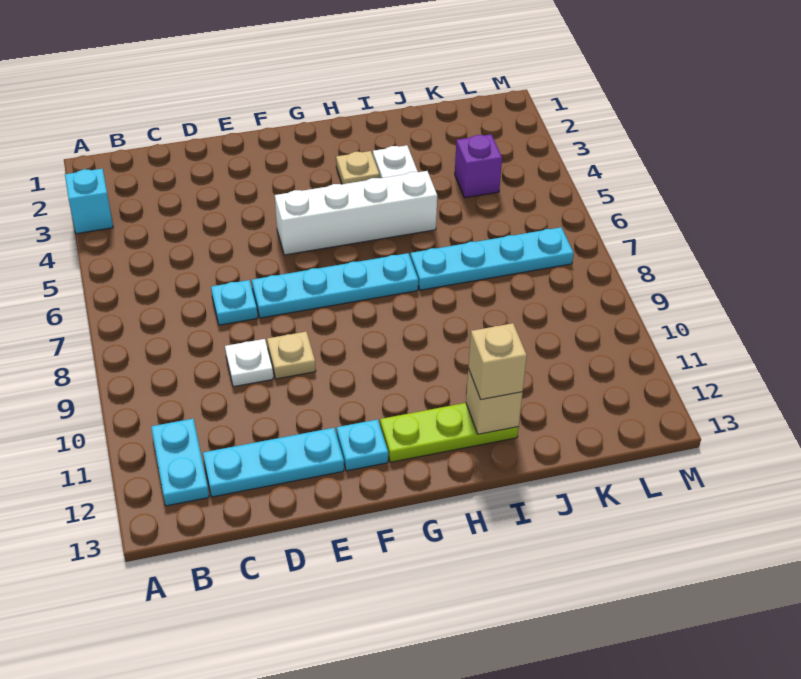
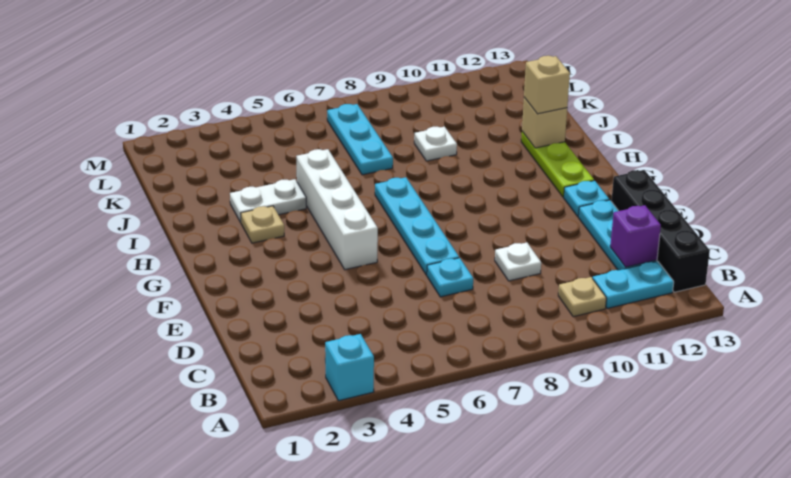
none -> black brick B13:E13 level 1
tan plate E9 level 1 -> tan plate B10 level 1
cyan plate I7:L7 level 1 -> cyan plate J7:L7 level 1
none -> white plate J9 level 1
purple brick K4 level 1 -> purple brick C12 level 2

